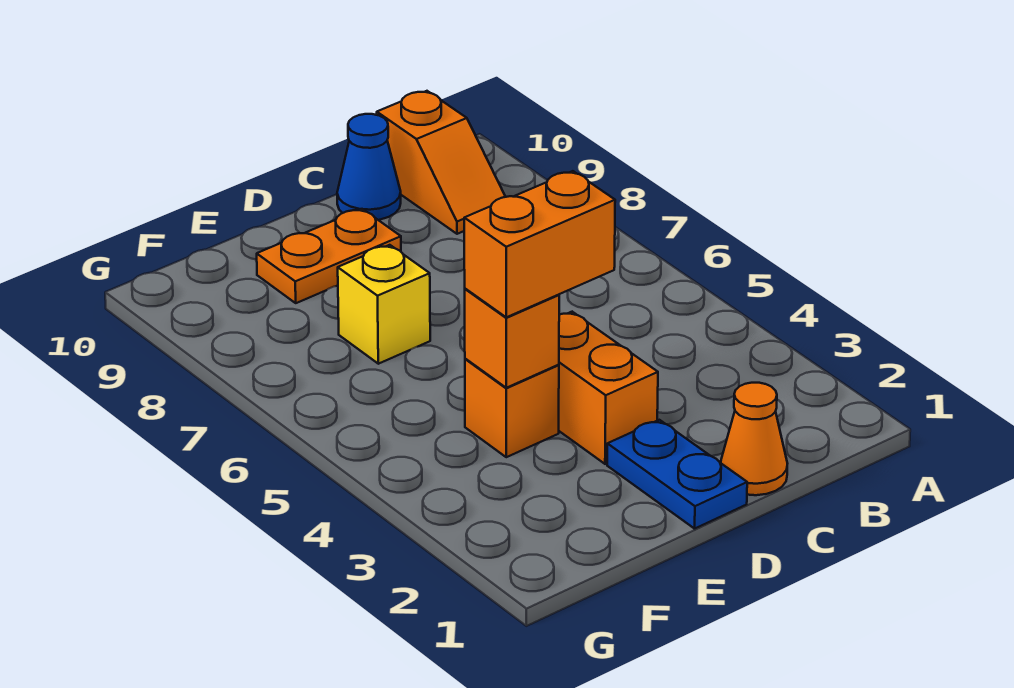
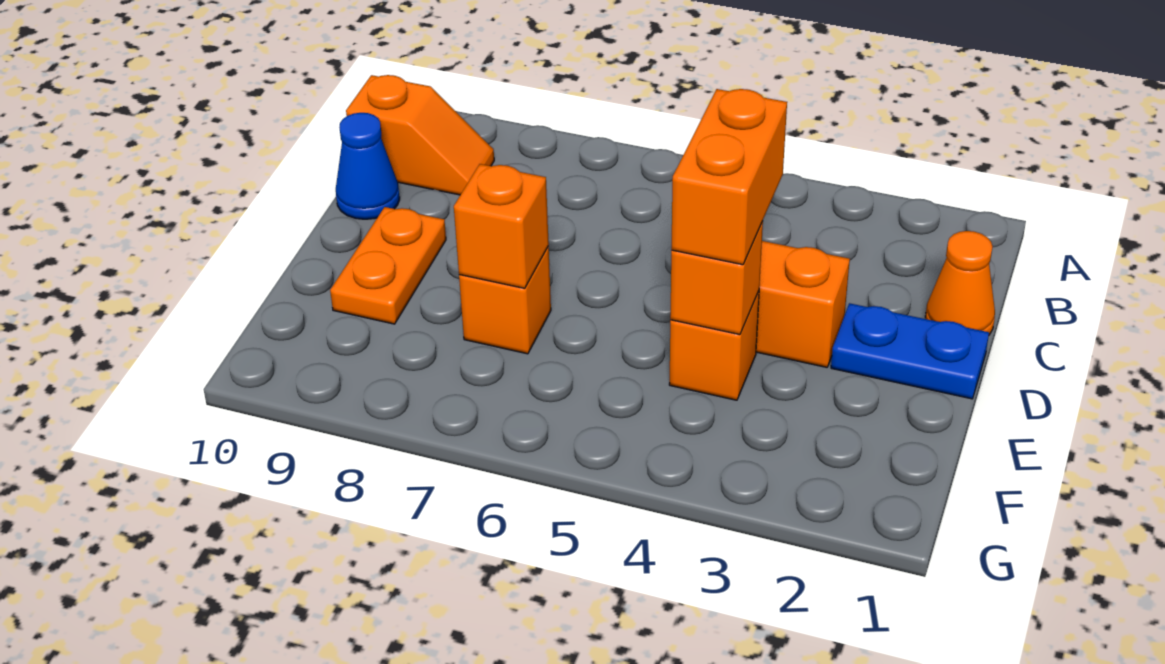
yellow brick E7 level 1 -> orange brick E7 level 1
none -> orange brick E7 level 2

